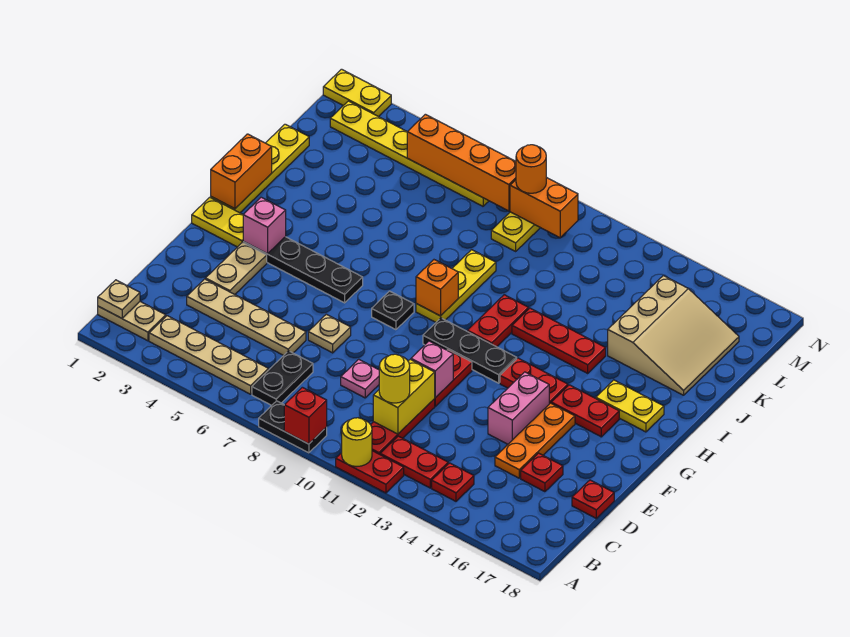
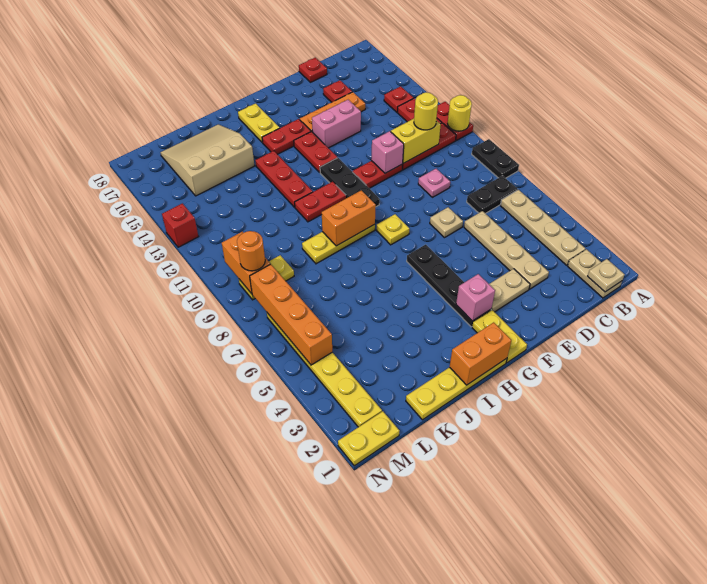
red brick A9 level 2 -> red brick N13 level 1
black plate G8 level 1 -> yellow plate G8 level 1
red plate G15:G16 level 1 -> red plate G15:H15 level 1
orange brick H9 level 2 -> orange brick H9:I9 level 2
yellow plate N1:N2 level 1 -> yellow plate M1:N1 level 1

